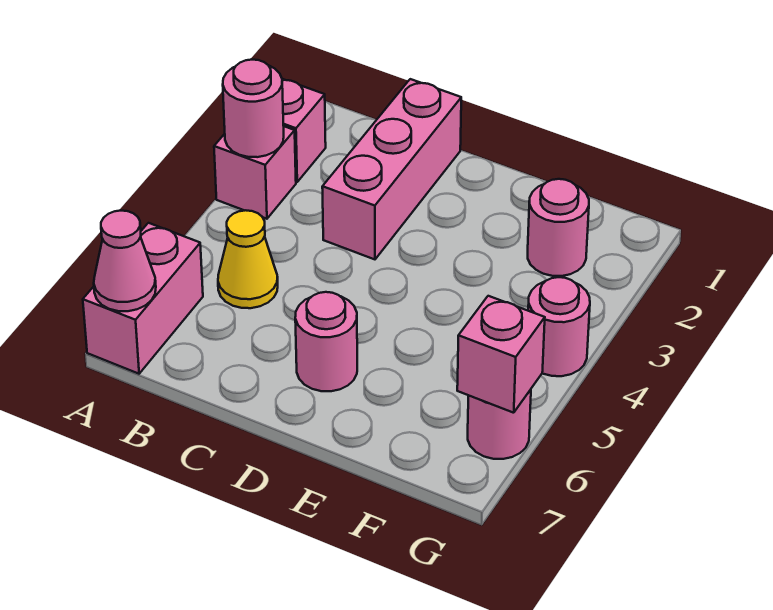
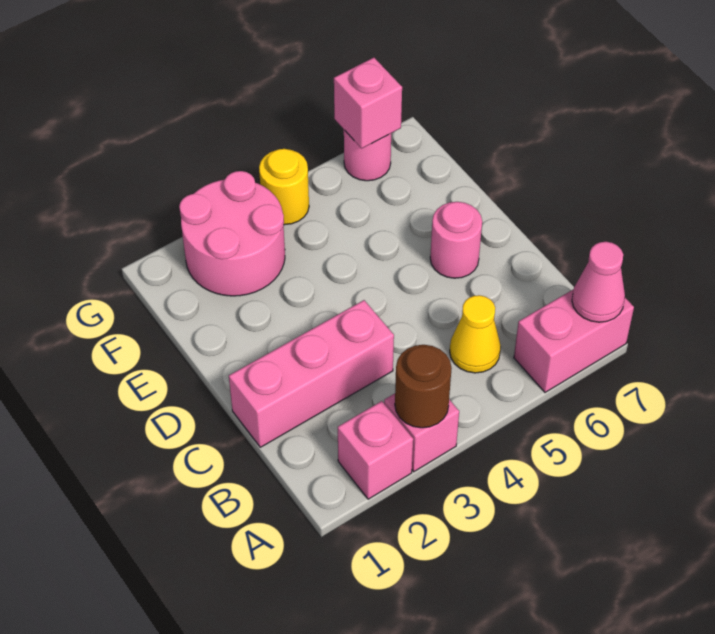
pink round brick A3 level 2 -> brown round brick A3 level 2
pink round brick F2 level 1 -> pink round brick F2:G3 level 1
pink round brick G4 level 1 -> yellow round brick G4 level 1

